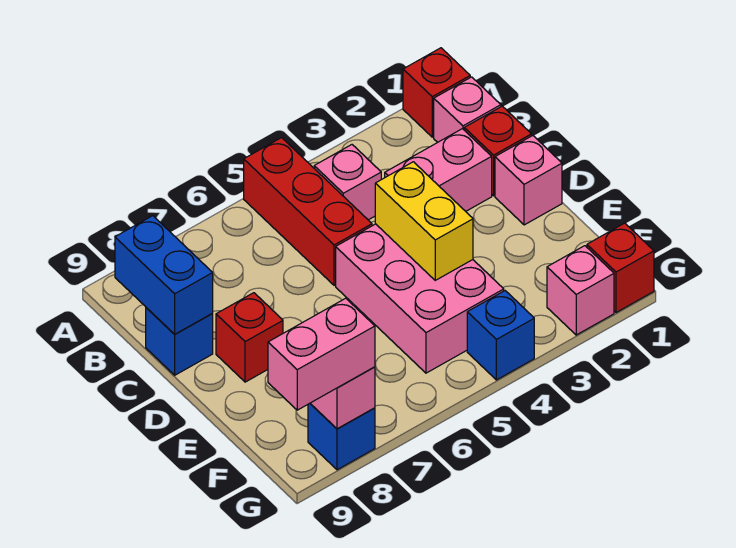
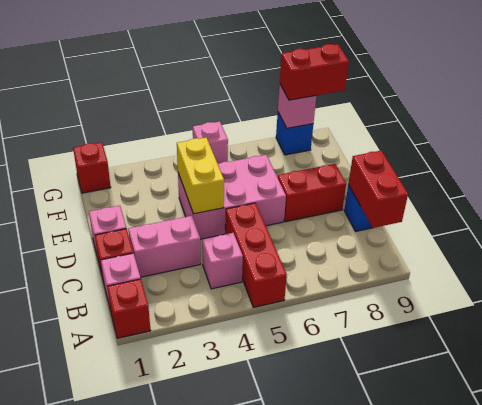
blue brick B9:C9 level 2 -> red brick B9:C9 level 2
pink brick D4:F5 level 1 -> pink brick D4:E6 level 1
red brick D8 level 1 -> red brick D7:D8 level 1
pink brick G2 level 1 -> pink brick G5 level 1
blue brick G4 level 1 -> none
pink brick G8:G9 level 3 -> red brick G8:G9 level 3

